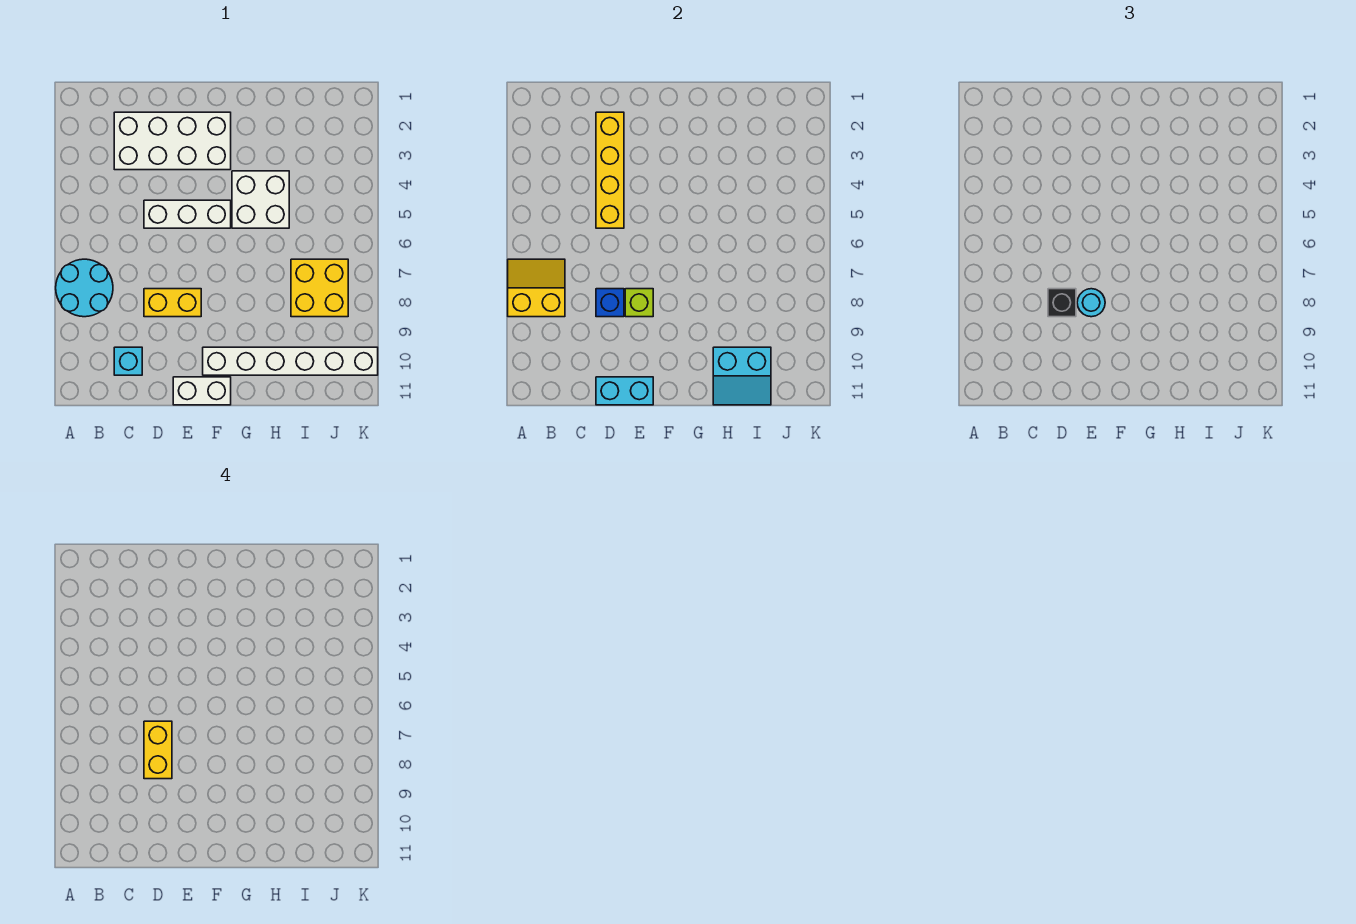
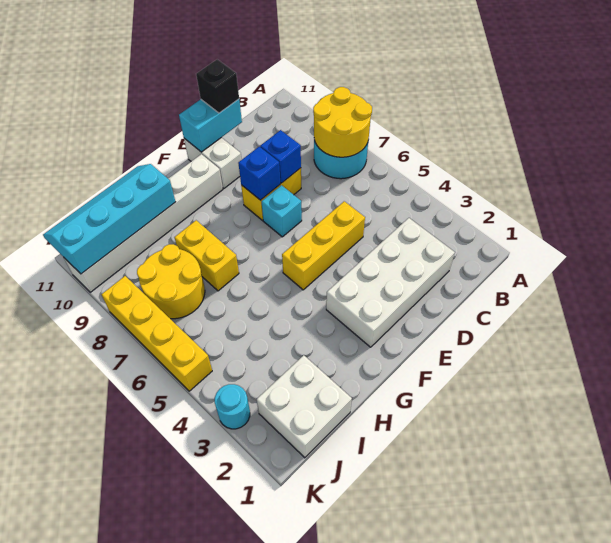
yellow slope A7:B8 level 2 top 8 -> yellow round brick A7:B8 level 2
cyan brick C10 level 1 -> cyan brick E7 level 1
yellow brick D2:D5 level 2 -> yellow brick K5:K8 level 1
white brick D5:F5 level 1 -> yellow brick D5:F5 level 1
yellow brick D7:D8 level 4 -> yellow brick H7:H8 level 1
black brick D8 level 3 -> black brick D11 level 3
lime brick E8 level 2 -> blue brick E8 level 2
cyan round brick E8 level 3 -> cyan round brick K3 level 1
white brick E11:F11 level 1 -> white brick E10:E11 level 1
white brick G4:H5 level 1 -> white brick I1:J2 level 1
cyan slope H10:I11 level 2 top 10 -> cyan slope H10:K11 level 2 top 10
yellow brick I7:J8 level 1 -> yellow round brick I7:J8 level 1

